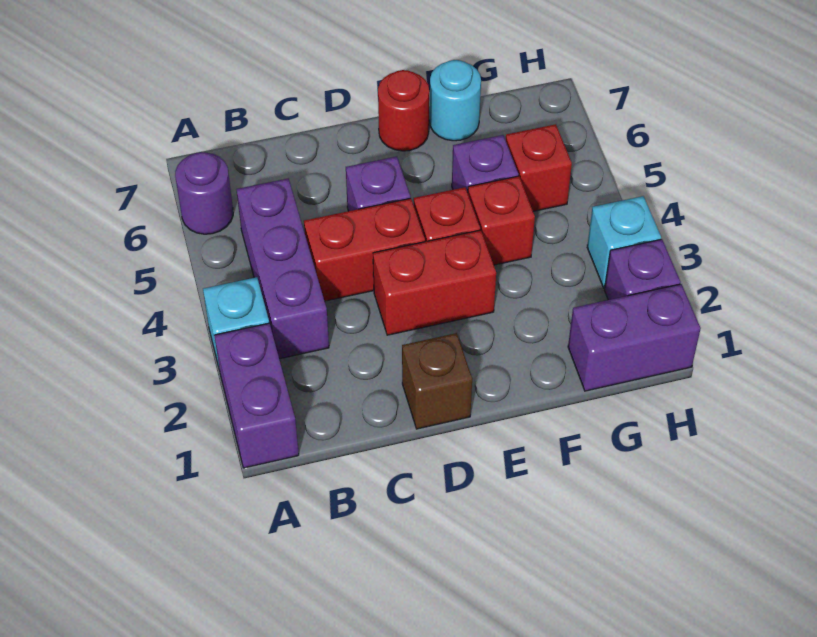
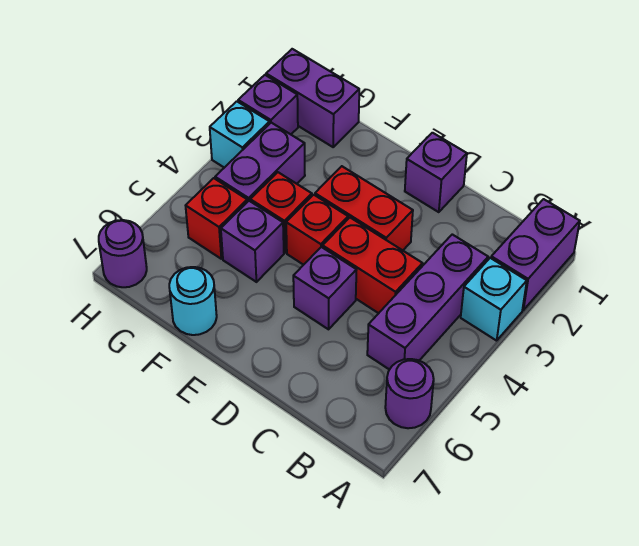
brown brick D1 level 1 -> purple brick D1 level 1
red round brick E7 level 1 -> none
none -> purple brick G3:G4 level 1
none -> purple round brick H7 level 1

